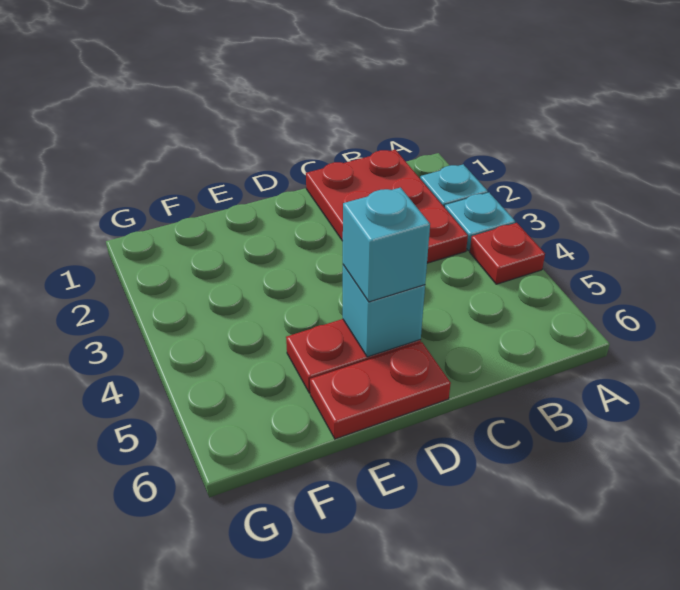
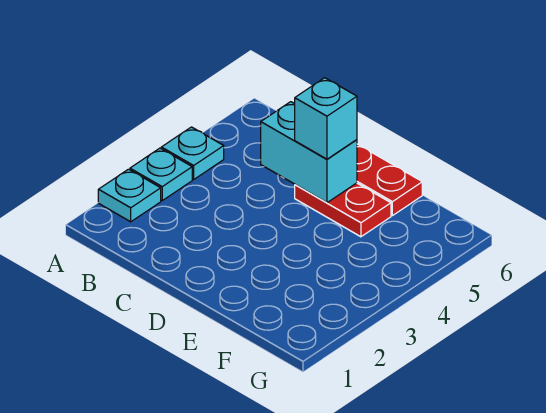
red plate A4 level 1 -> cyan plate A4 level 1
red plate B1:C3 level 1 -> none
cyan brick D5 level 2 -> cyan brick C5:D5 level 2

